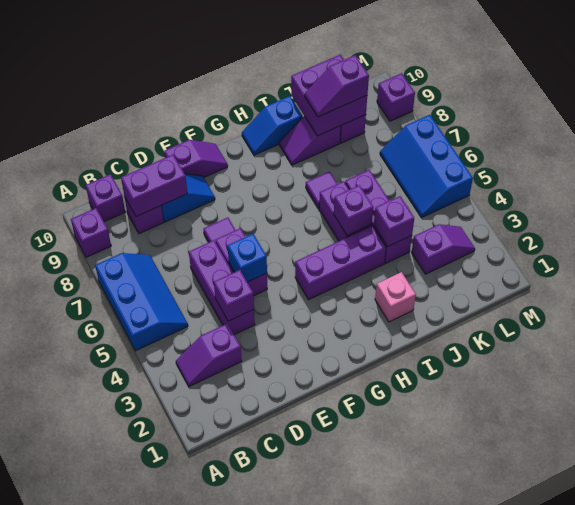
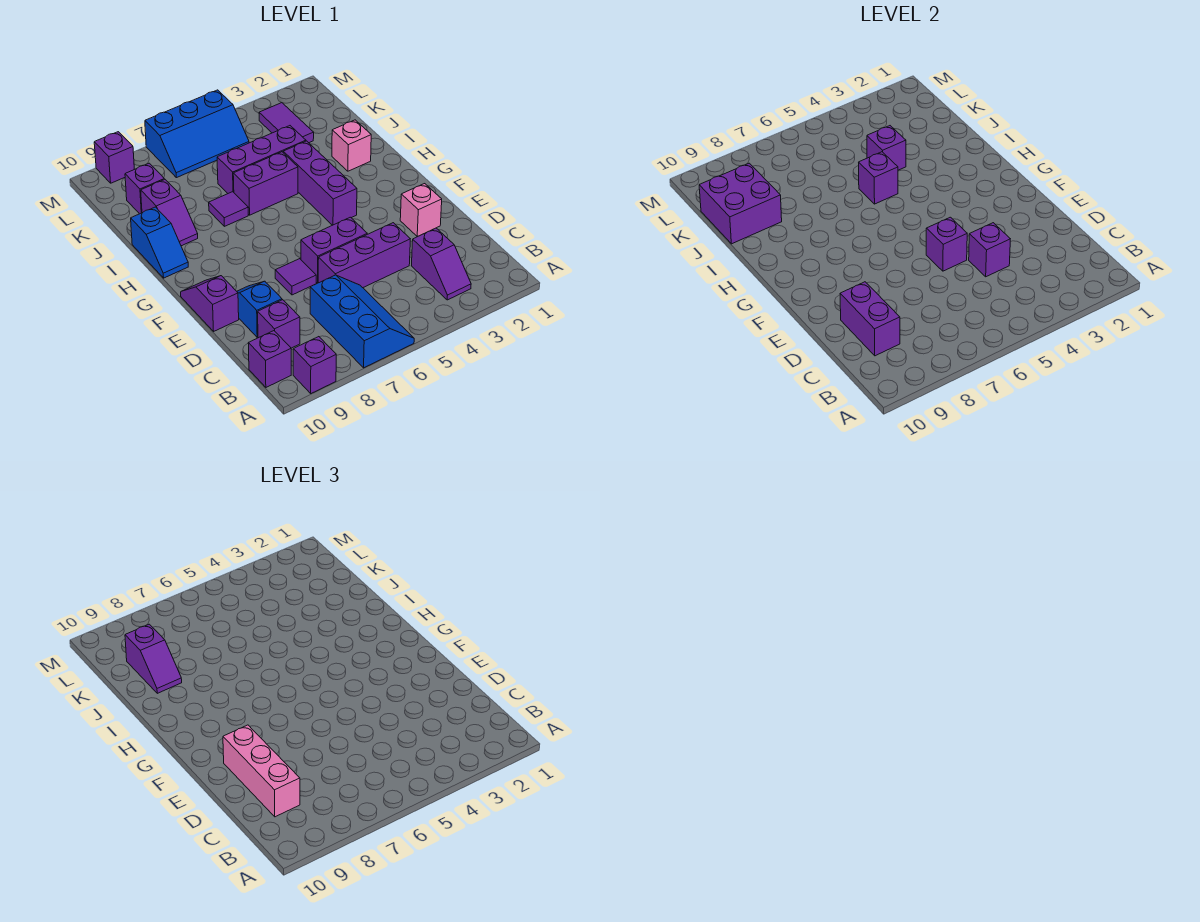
blue slope A5:B7 level 1 top A -> blue slope A6:C7 level 1 top 7
none -> pink brick C9:E9 level 3
none -> pink brick E2 level 1
blue brick E5 level 2 -> purple brick E5 level 2
purple slope K3:L3 level 1 top K -> purple tile K3:L3 level 1

